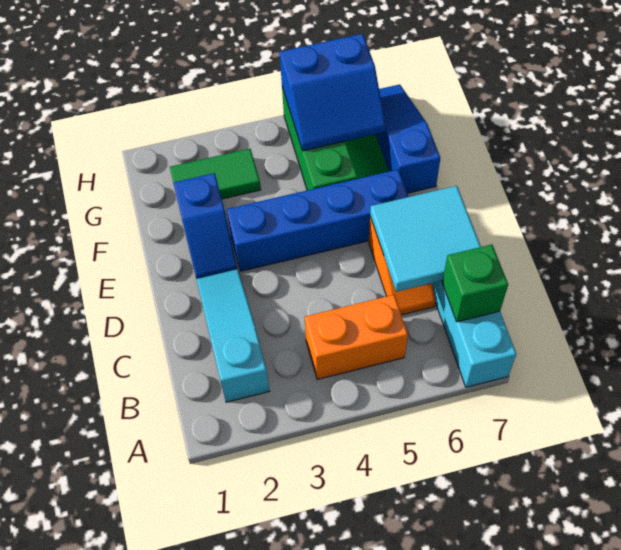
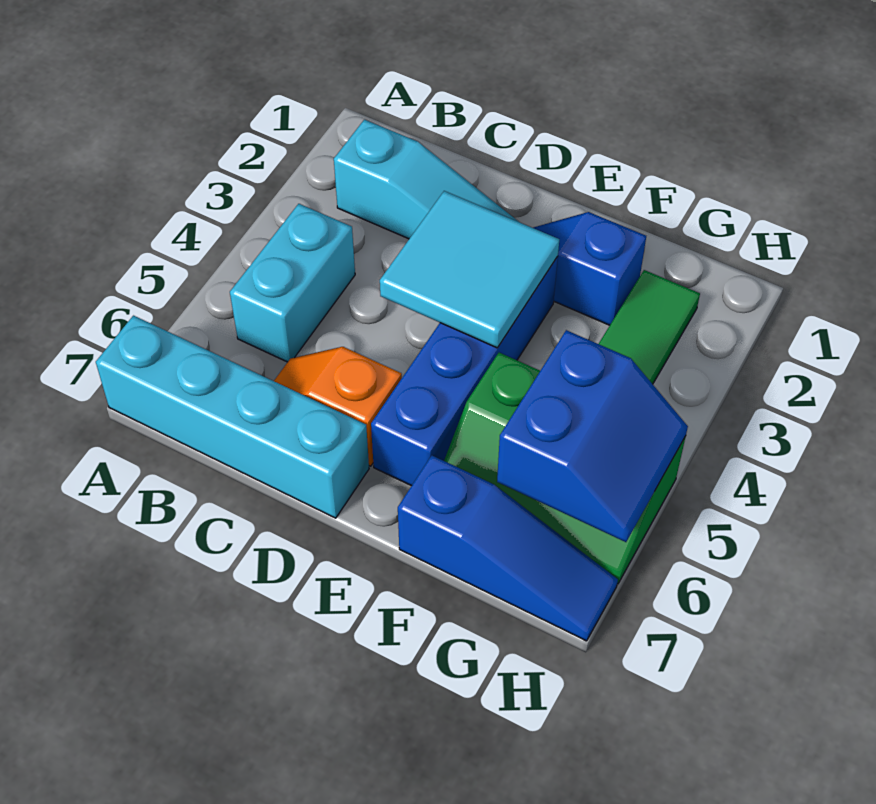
orange brick B4:B5 level 1 -> cyan brick B4:B5 level 1
green brick B7 level 2 -> none
cyan tile C6:D7 level 2 -> cyan tile D3:E4 level 2
blue slope G5:H6 level 2 top H -> blue slope G5:H6 level 2 top G

